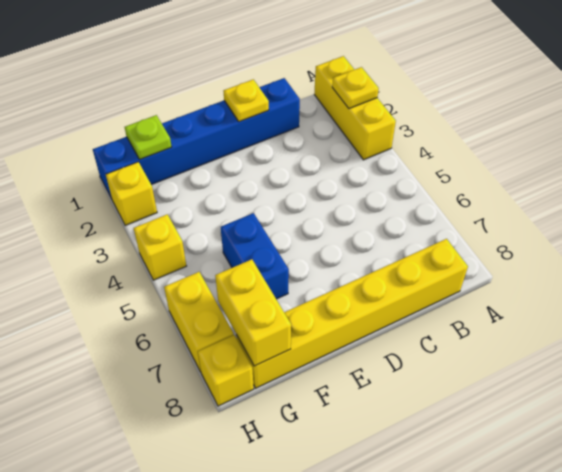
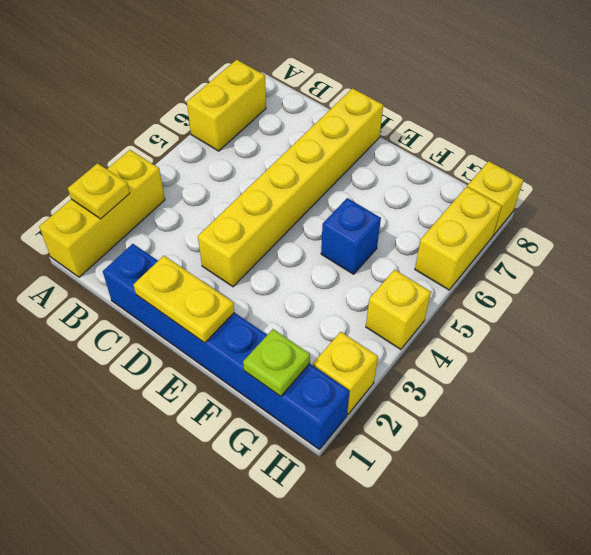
yellow brick B8:G8 level 1 -> yellow brick D3:D8 level 1
yellow plate D1 level 2 -> yellow plate D1:E1 level 2
blue brick F5:F6 level 1 -> blue brick F5 level 1
yellow brick G7:G8 level 2 -> yellow brick A6:A7 level 1

